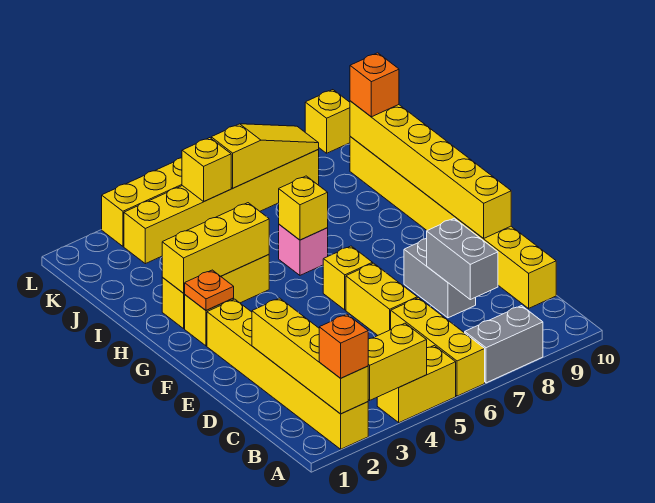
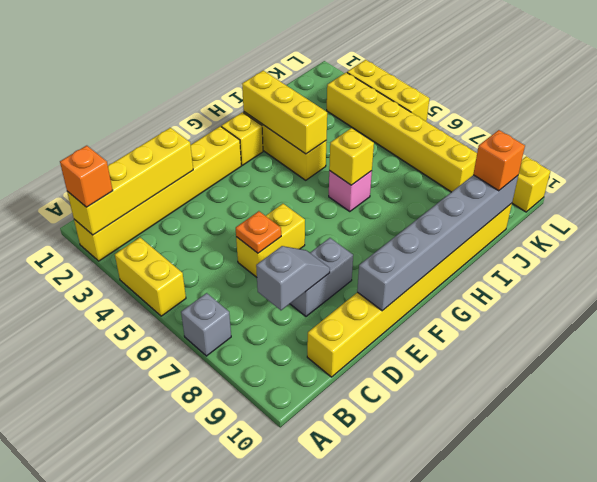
yellow brick A3:A4 level 2 -> none
yellow brick A6:C6 level 1 -> none
grey brick A7:A8 level 1 -> grey brick A7 level 1
grey brick C8:D8 level 2 -> grey slope C8:D8 level 2 top C
yellow brick E10:J10 level 2 -> grey brick E10:J10 level 2
yellow brick F6 level 1 -> none
orange plate G2 level 2 -> orange plate D6 level 2
yellow brick K5 level 2 -> none
yellow slope K6:K8 level 2 top 6 -> none

